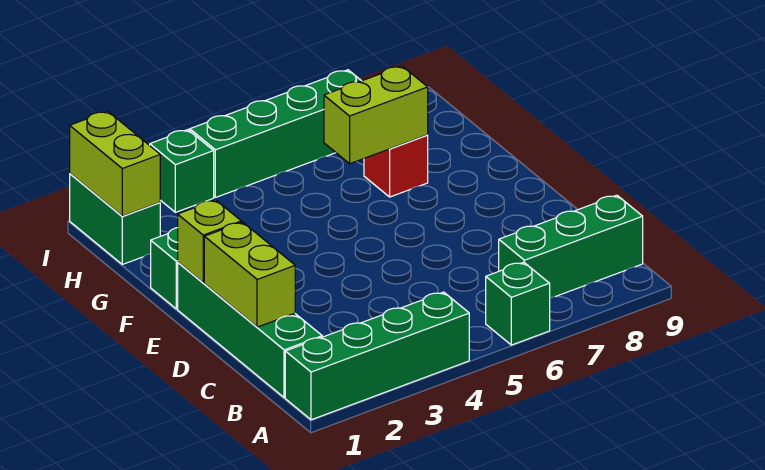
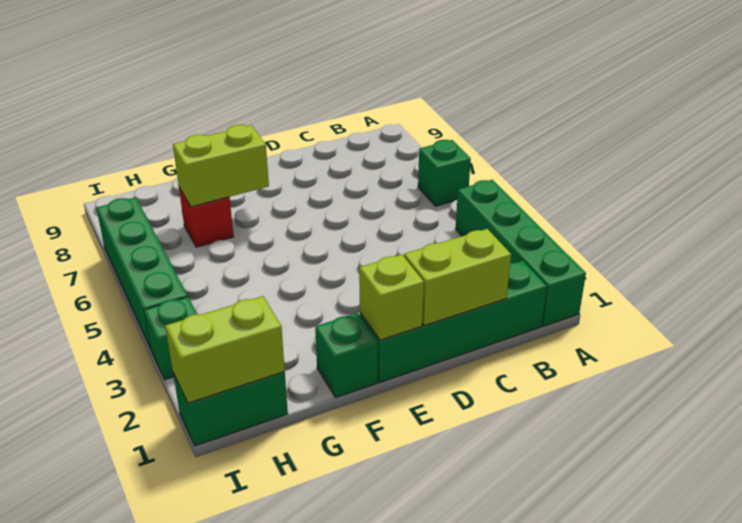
green brick B7:B9 level 1 -> none
lime brick G6:G7 level 2 -> lime brick F7:G7 level 2

